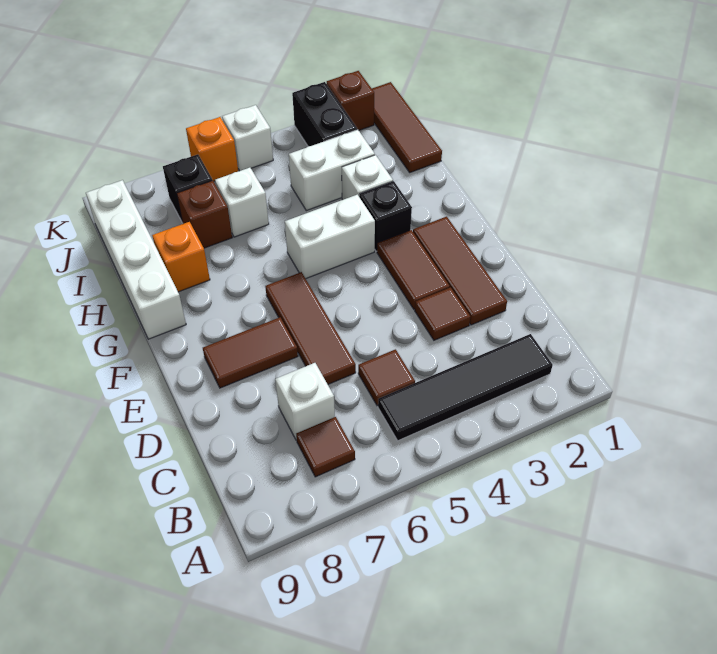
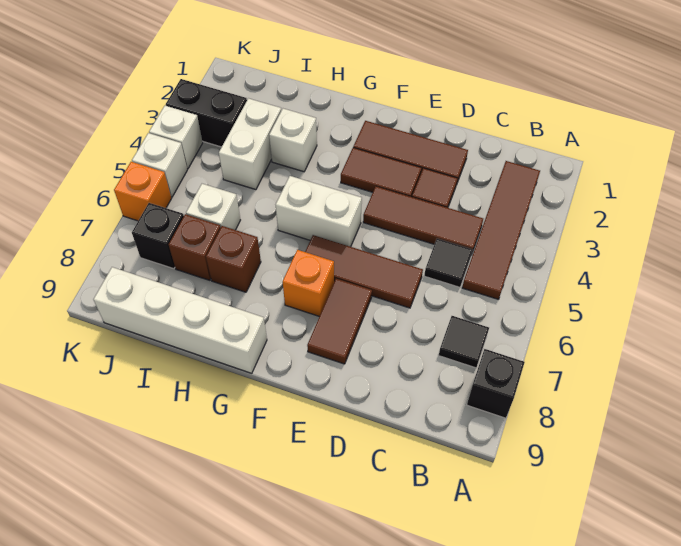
black tile B2:B5 level 1 -> brown tile B2:B5 level 1
brown tile B7 level 1 -> black tile B7 level 1
brown tile C5 level 1 -> black tile C5 level 1
white brick C7 level 1 -> white brick K4 level 1
black brick G3 level 1 -> black brick A8 level 1
white brick G4:G5 level 1 -> white brick F5:G5 level 1
orange brick H8 level 1 -> orange brick F7 level 1
brown tile I1:K1 level 1 -> brown tile C4:E4 level 1
brown brick K2 level 1 -> brown brick H7 level 1

